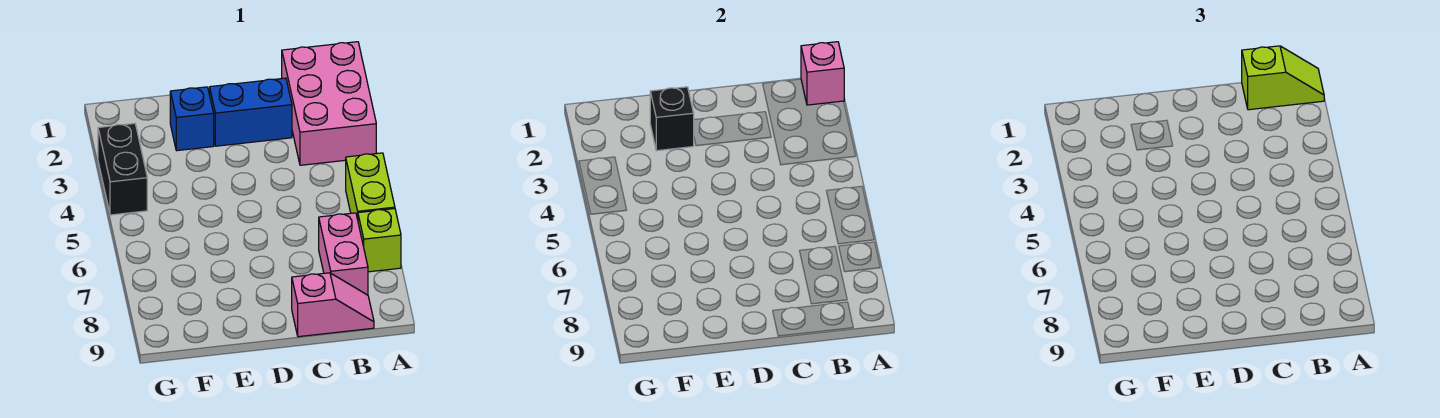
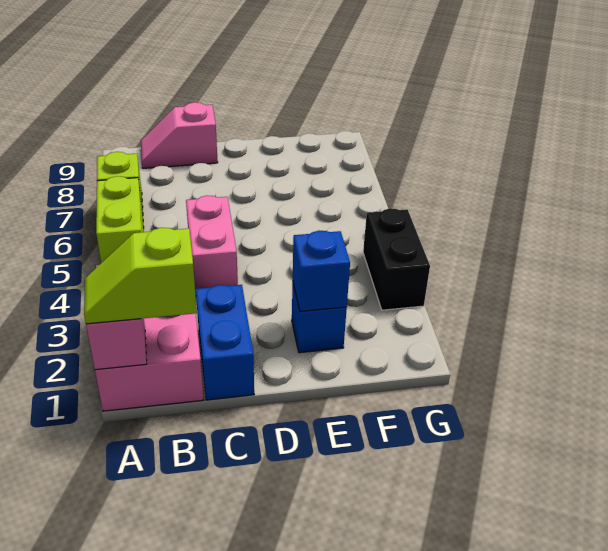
pink brick B7:B8 level 1 -> pink brick C4:C5 level 1
blue brick C2:D2 level 1 -> blue brick C1:C2 level 1
black brick E2 level 2 -> blue brick E2 level 2

